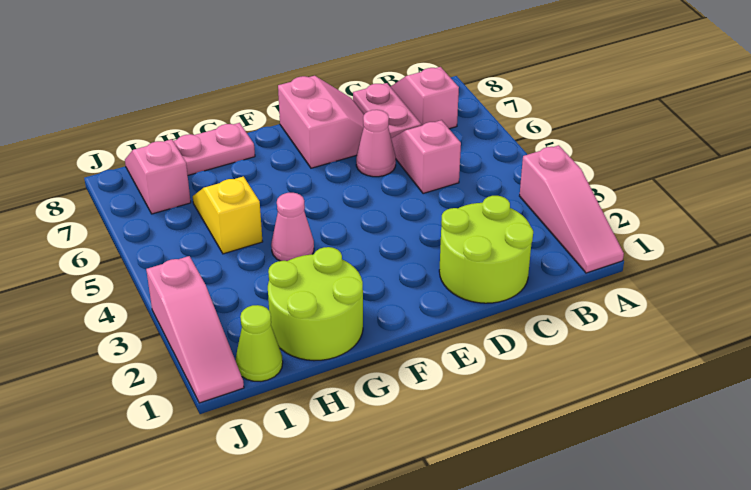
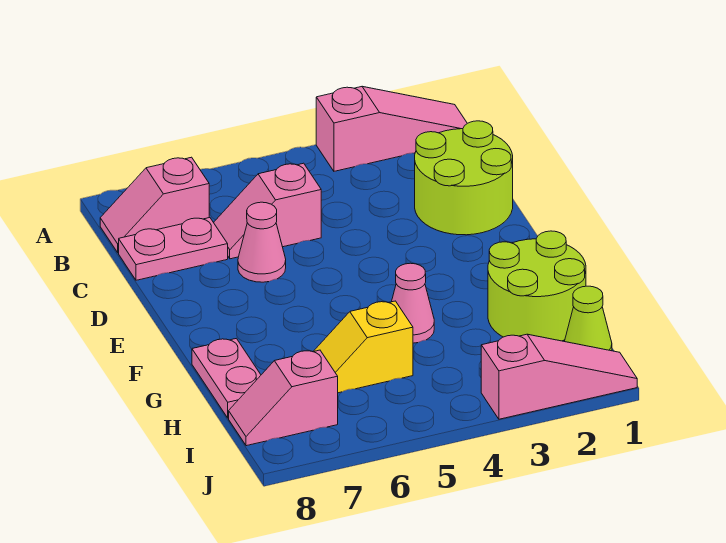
pink slope D7:E8 level 1 top E -> none

